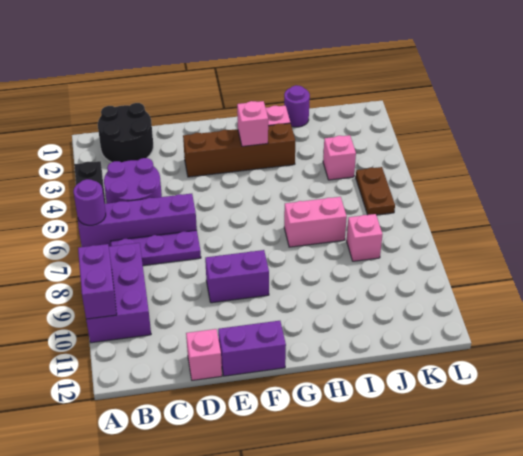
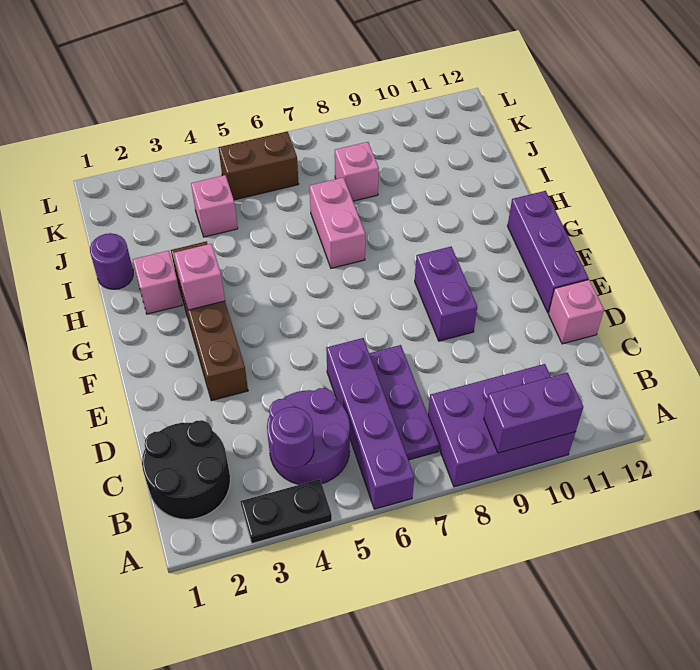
purple round brick A6 level 2 -> purple round brick B4 level 2
purple brick E12:F12 level 1 -> purple brick E12:G12 level 1
brown plate K5:K6 level 1 -> brown brick K5:K6 level 1

